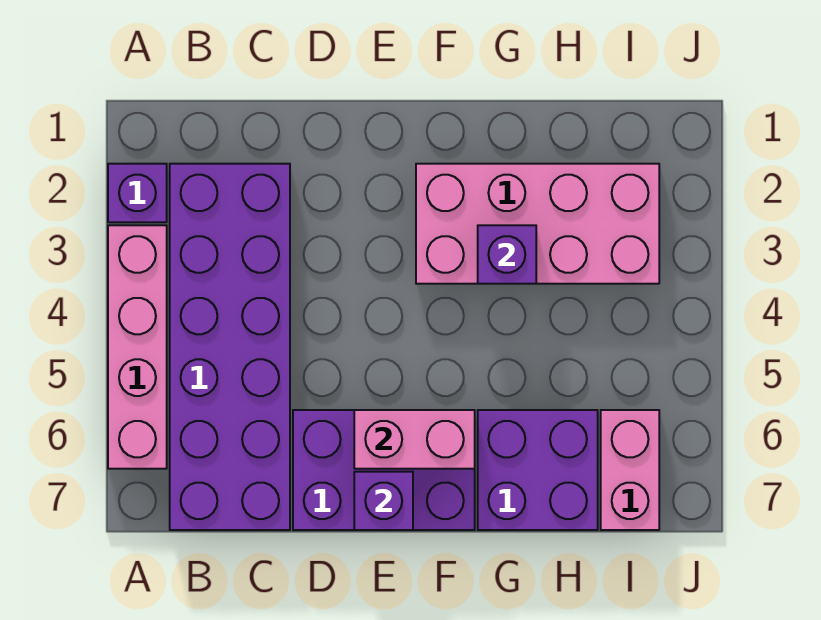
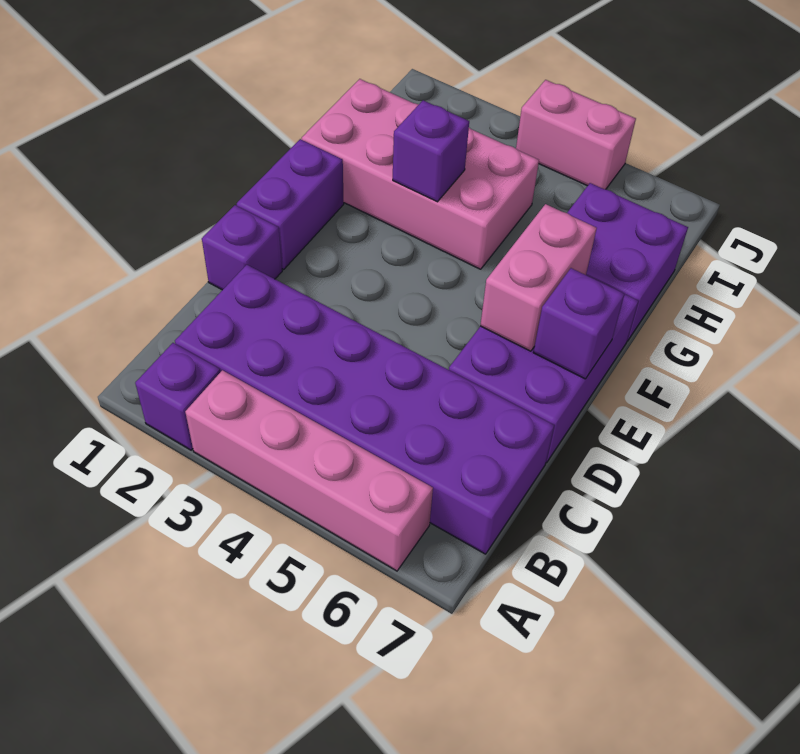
none -> purple brick D1 level 1
none -> purple brick E1:F1 level 1
pink brick F2:I3 level 1 -> pink brick G1:H4 level 1
pink brick I6:I7 level 1 -> pink brick J4:J5 level 1

